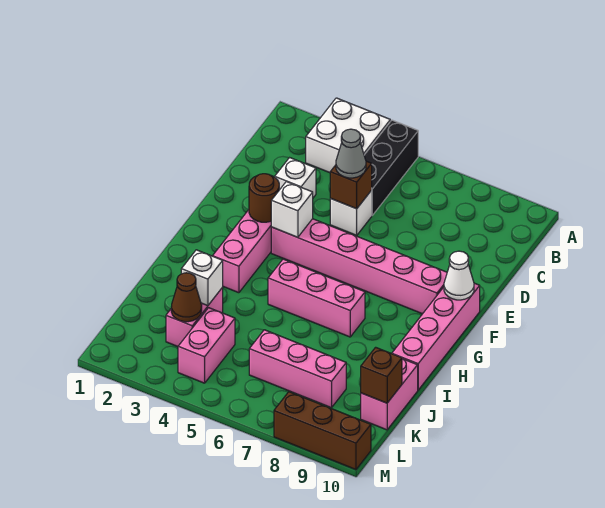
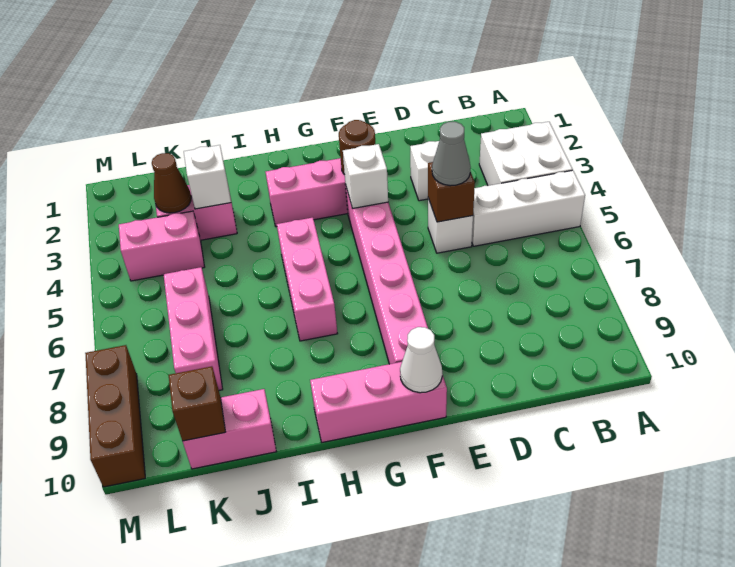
black brick A5:C5 level 1 -> white brick A5:C5 level 1
pink brick F10:I10 level 1 -> pink brick F10:H10 level 1

